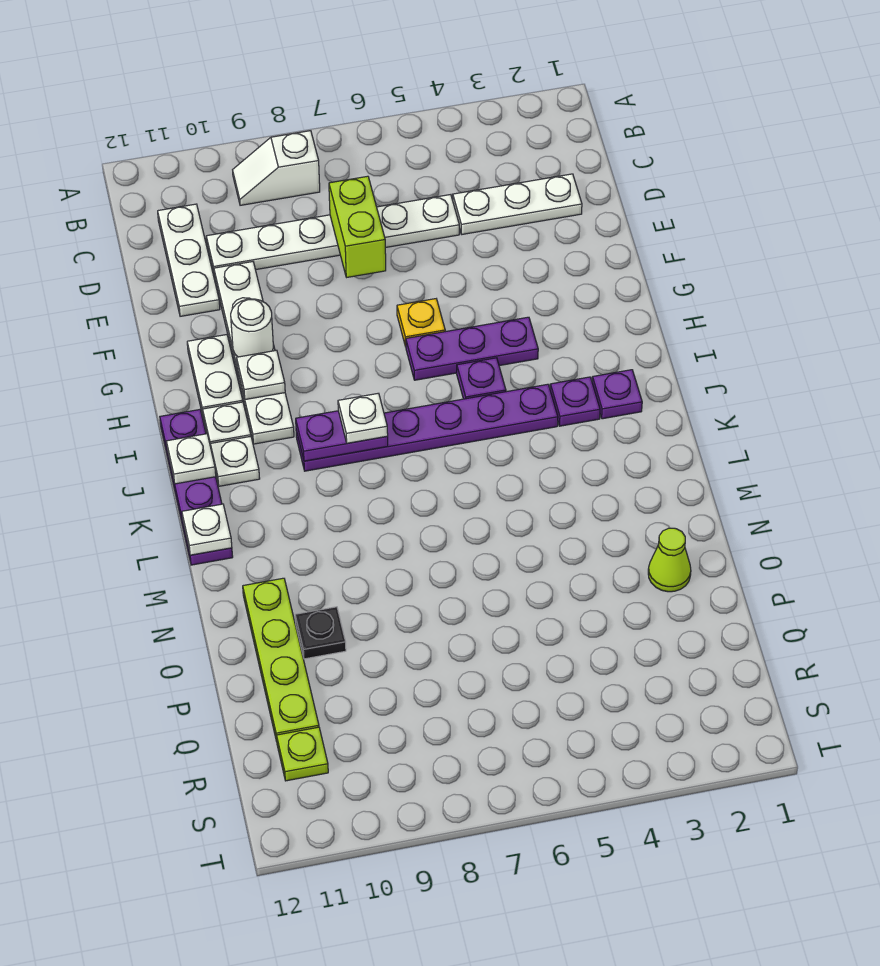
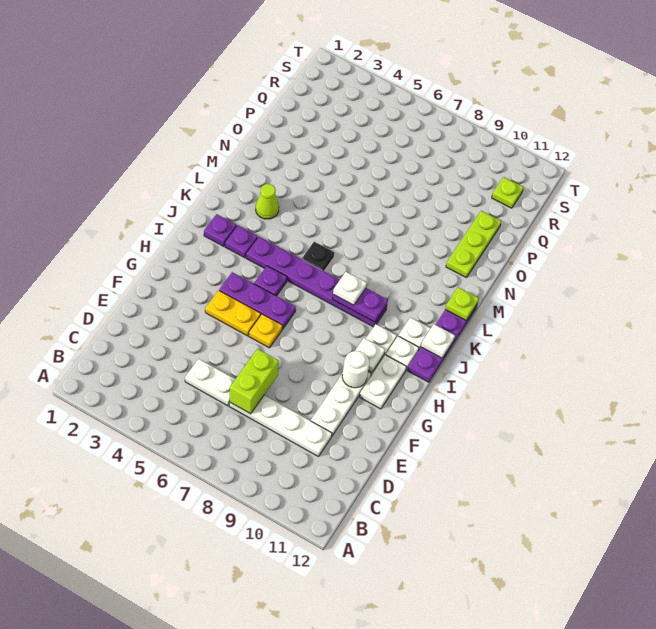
white slope B8:B9 level 1 top 8 -> none
white plate C11:E11 level 1 -> none
white plate D2:D4 level 1 -> none
none -> yellow plate G4:G5 level 1
white plate L12 level 2 -> lime plate L12 level 2
lime plate N11:Q11 level 1 -> lime plate N11:P11 level 1
lime cone O2 level 1 -> lime cone L3 level 1
black plate O10 level 1 -> black plate K6 level 1

